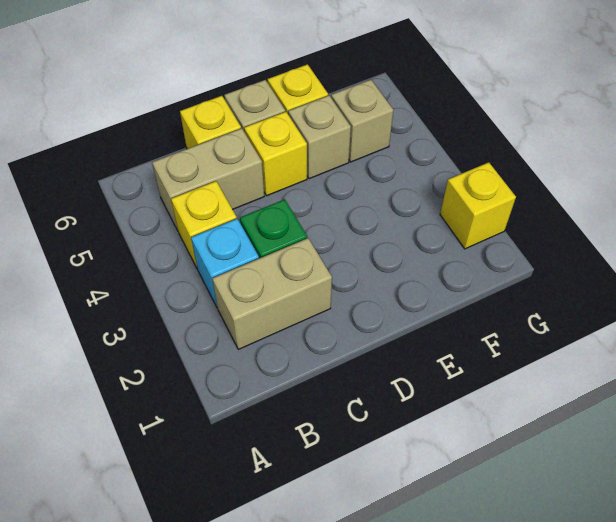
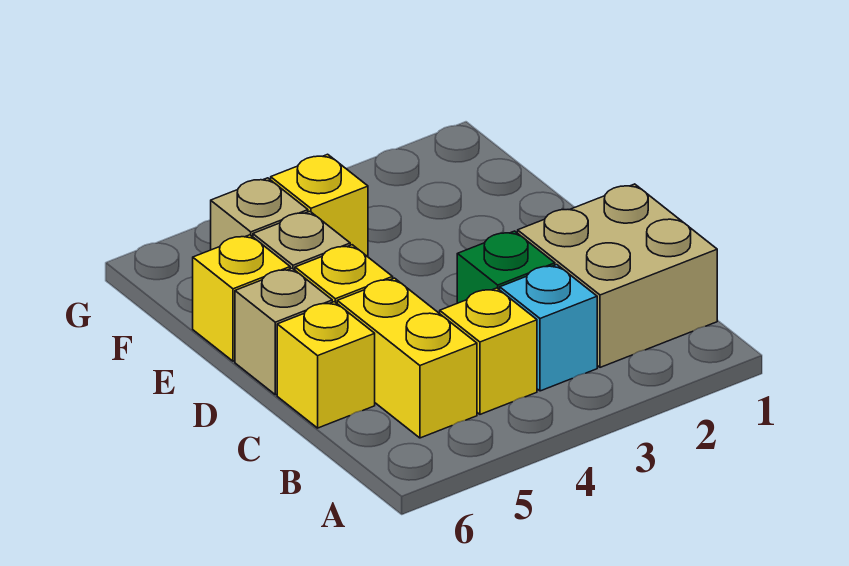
tan brick B2:C2 level 1 -> tan brick B1:C2 level 1
tan brick B5:C5 level 1 -> yellow brick B5:C5 level 1
yellow brick G2 level 1 -> yellow brick F4 level 1

